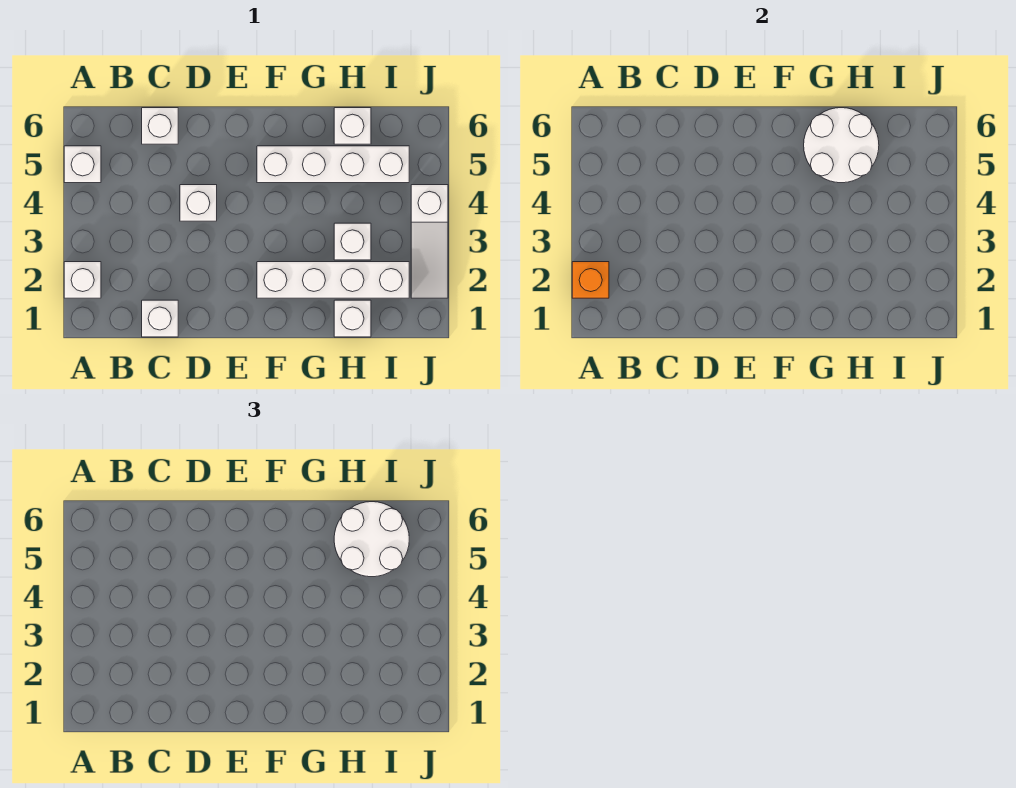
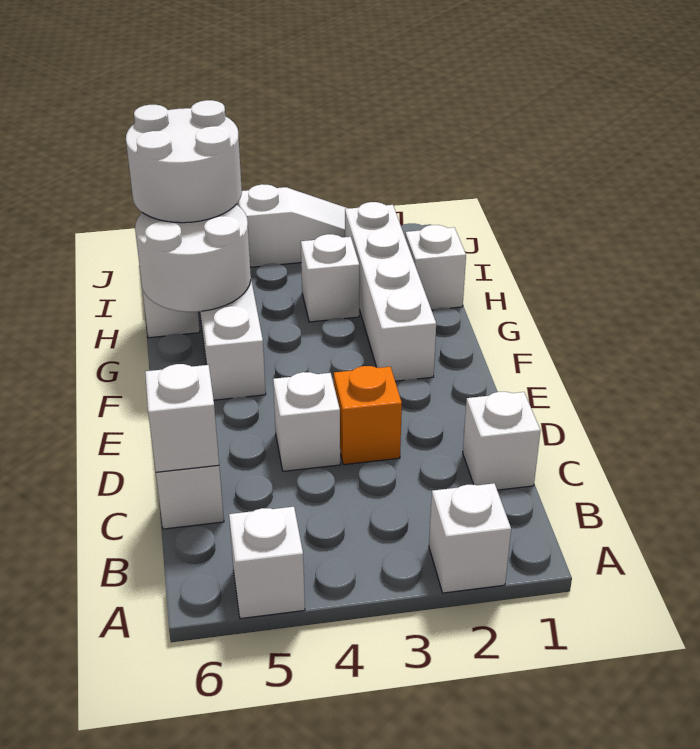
orange brick A2 level 2 -> orange brick D3 level 1
none -> white brick C6 level 2

